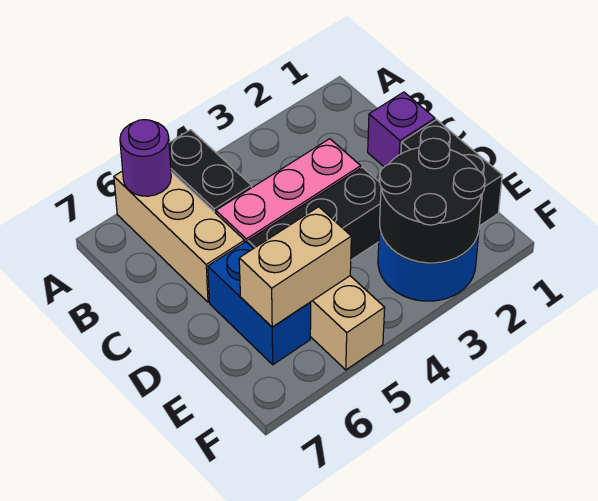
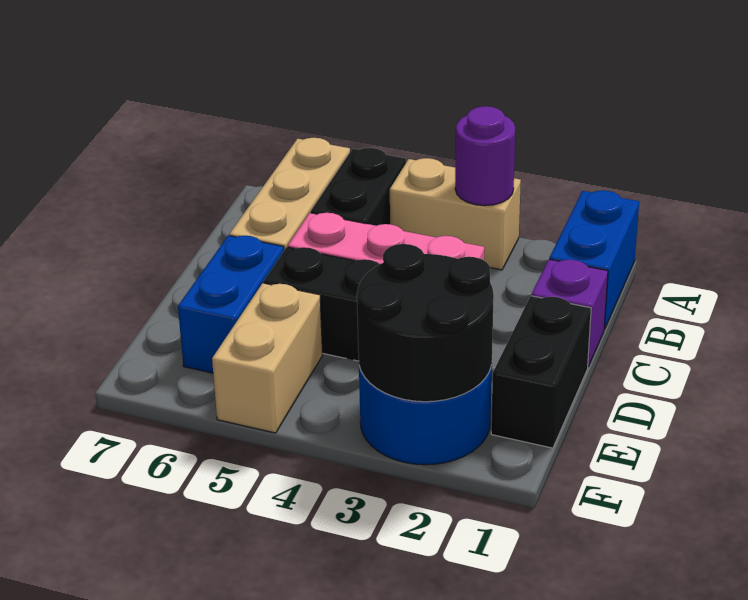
none -> blue brick A1:B1 level 1
purple round brick A6 level 2 -> purple round brick A3 level 2
tan brick E5:E6 level 2 -> tan brick A3:A4 level 1

